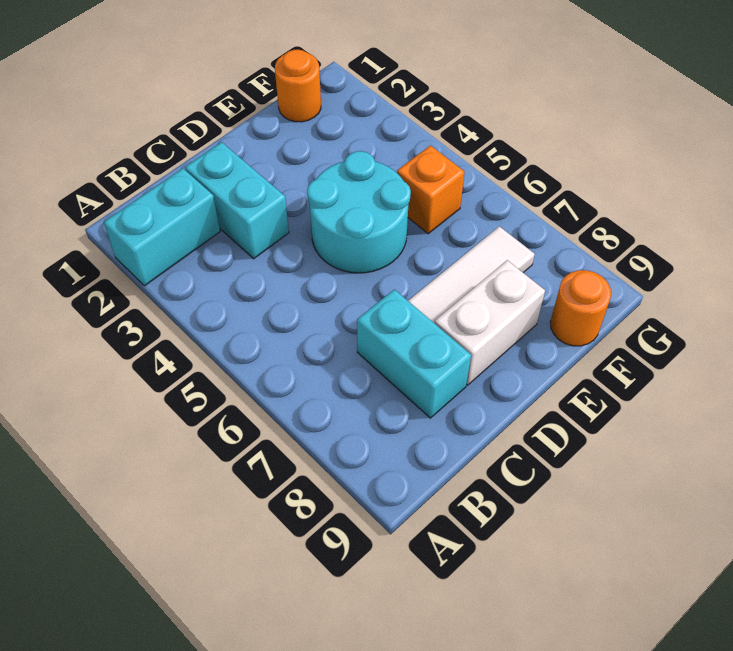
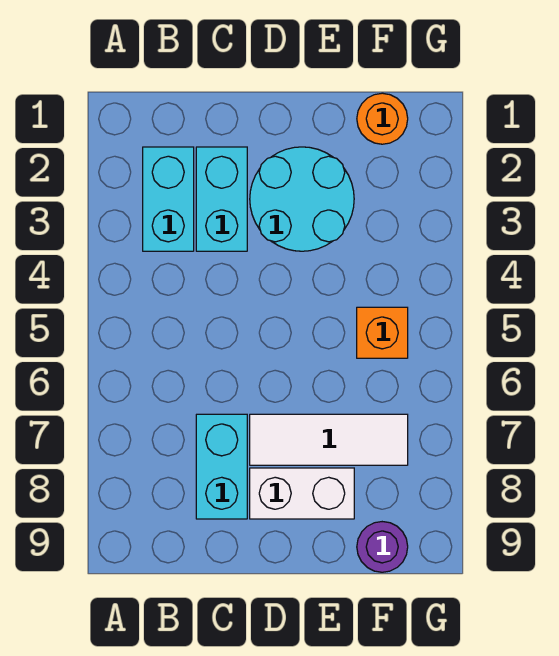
cyan brick A2:B2 level 1 -> cyan brick B2:B3 level 1
cyan round brick D4:E5 level 1 -> cyan round brick D2:E3 level 1
orange round brick F9 level 1 -> purple round brick F9 level 1

